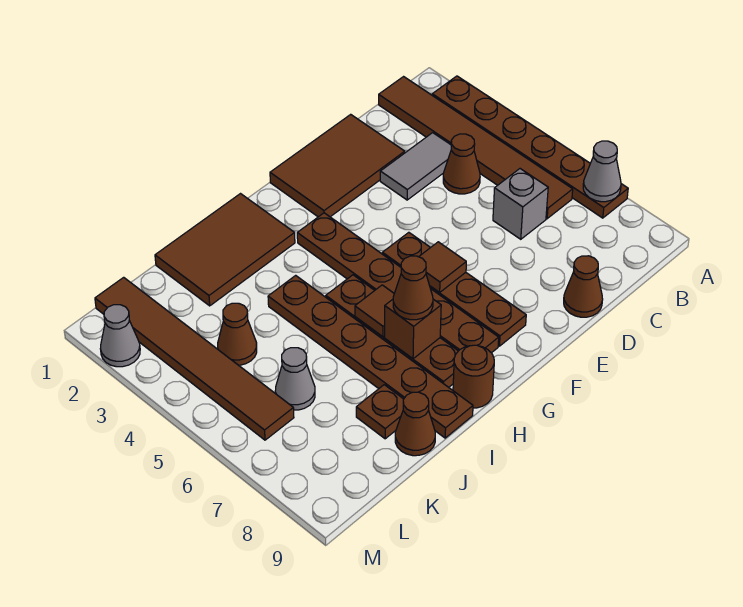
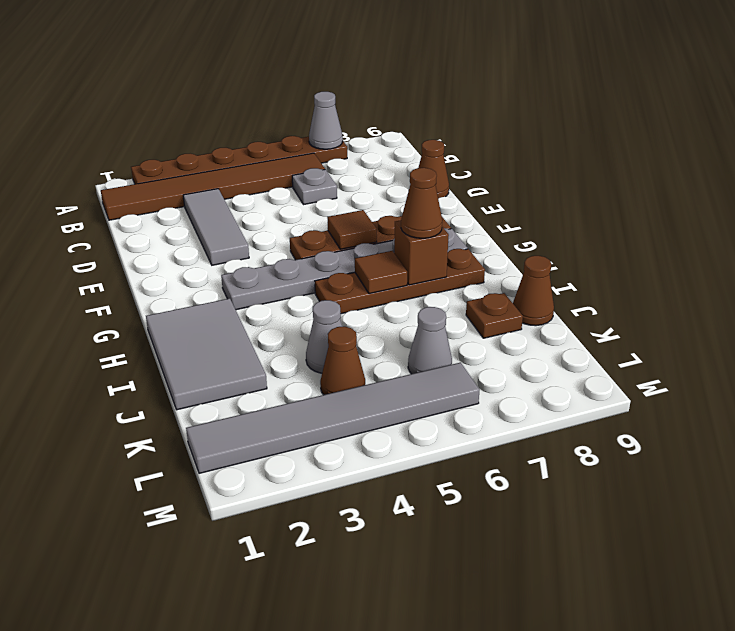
grey tile C3:D3 level 1 -> grey tile C3:E3 level 1
brown cone C4 level 1 -> none
grey brick C6 level 1 -> grey plate C6 level 1
brown tile D1:F2 level 1 -> none
brown plate G3:G8 level 1 -> grey plate G3:G8 level 1
brown tile H1:J2 level 1 -> grey tile H1:J2 level 1
brown round brick H9 level 1 -> none
brown plate I4:I9 level 1 -> none
brown tile L1:L6 level 1 -> grey tile L1:L6 level 1
grey cone M2 level 1 -> grey cone J4 level 1

